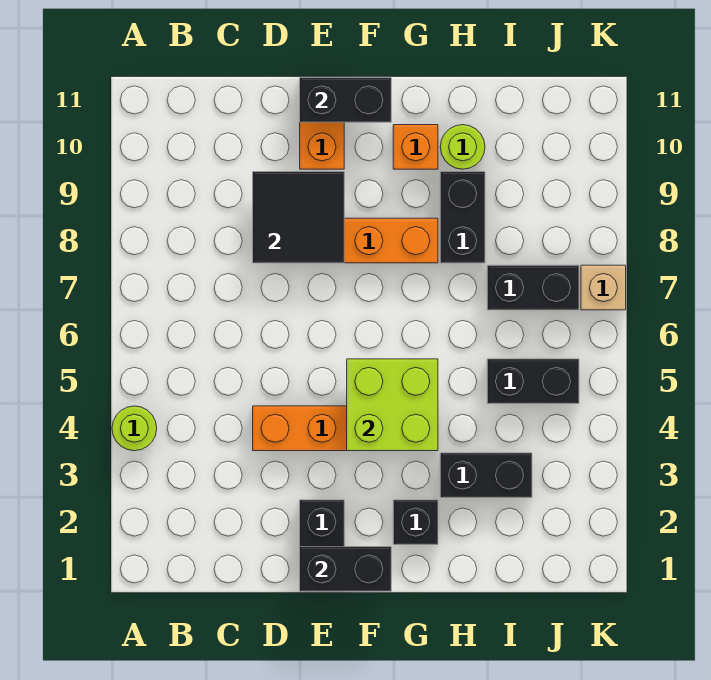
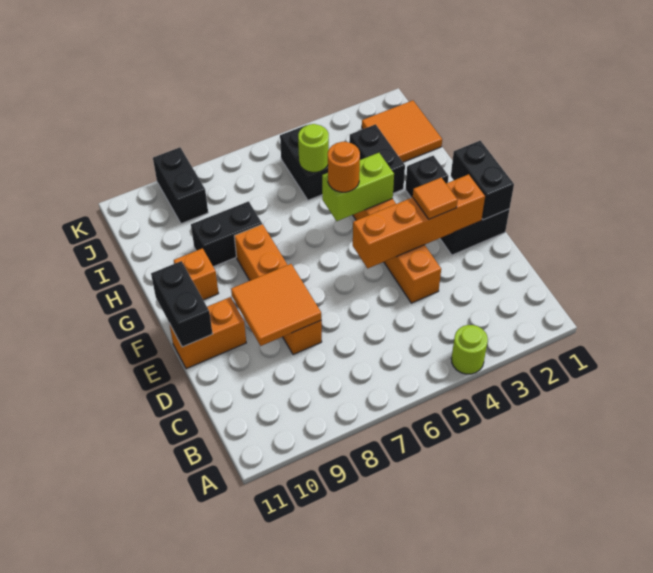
black tile D8:E9 level 2 -> orange tile D8:E9 level 2
none -> orange brick E2:E5 level 2
none -> orange tile E3 level 3
lime brick F4:G5 level 2 -> lime brick G4:G5 level 2
none -> orange round brick G5 level 3
lime round brick H10 level 1 -> lime round brick I5 level 2
none -> orange tile I1:J2 level 1
black brick I7:J7 level 1 -> black brick J9:K9 level 1
tan brick K7 level 1 -> none

